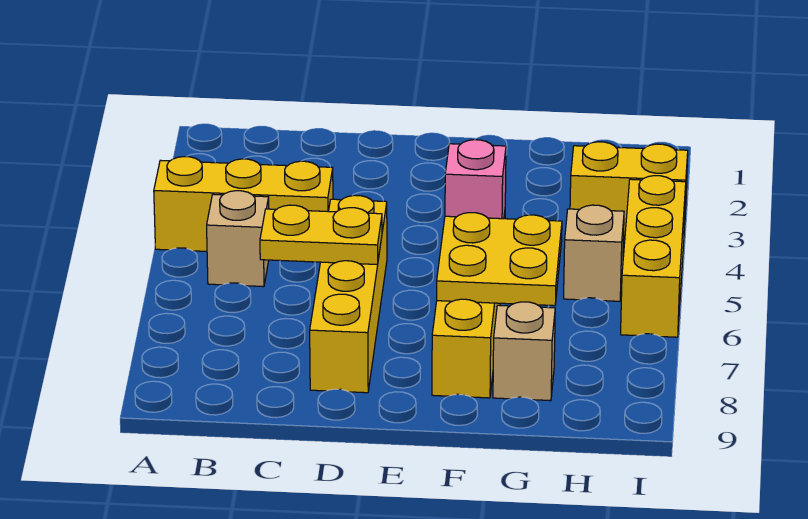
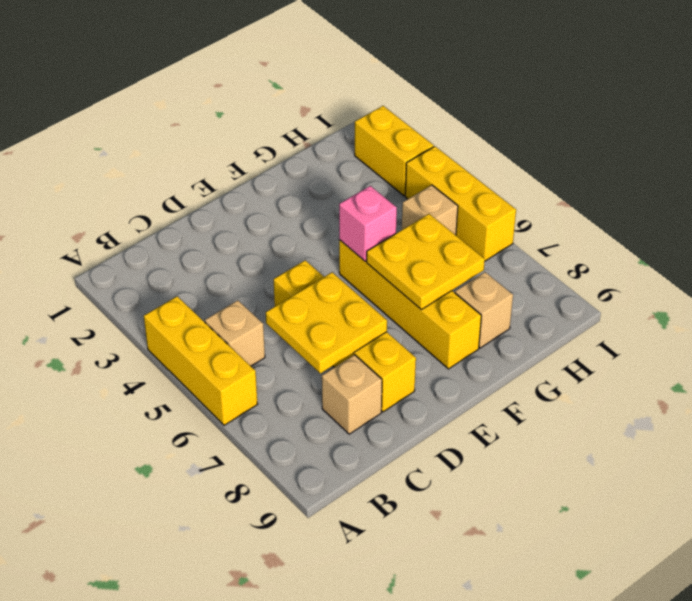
yellow brick A4:C4 level 1 -> yellow brick A4:A6 level 1
yellow plate C6:D6 level 2 -> yellow plate C6:D7 level 2
none -> tan brick C8 level 1
yellow brick H3:I3 level 1 -> yellow brick I2:I3 level 1

